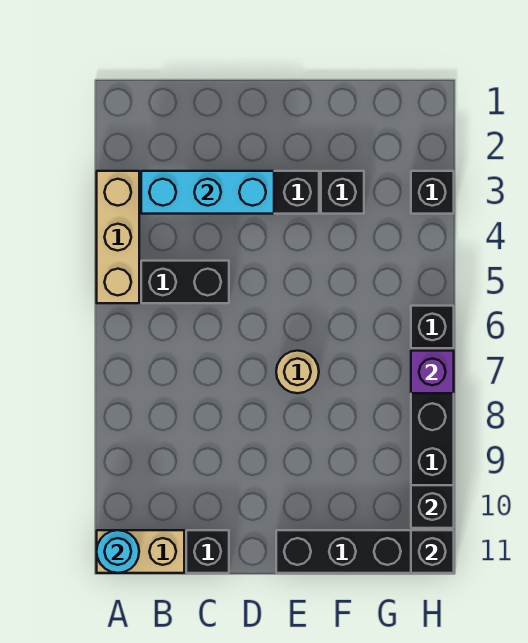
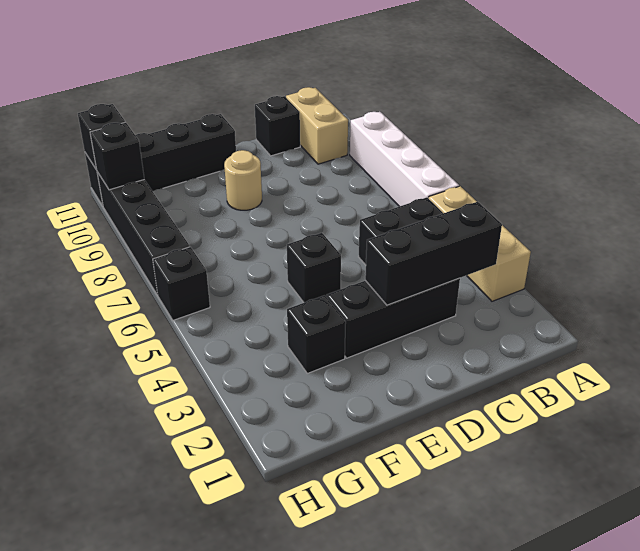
none -> white brick A6:A9 level 1
tan brick A11:B11 level 1 -> tan brick B10:B11 level 1
cyan round brick A11 level 2 -> none
cyan brick B3:D3 level 2 -> black brick B3:D3 level 2
tan round brick E7 level 1 -> tan round brick E9 level 1
black brick H3 level 1 -> black brick E5 level 1
purple brick H7 level 2 -> none

